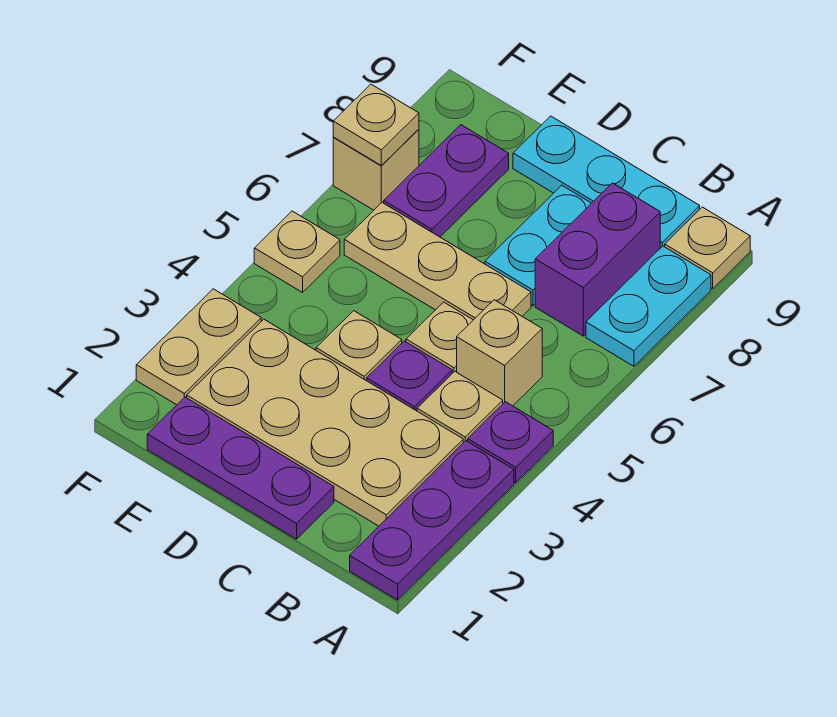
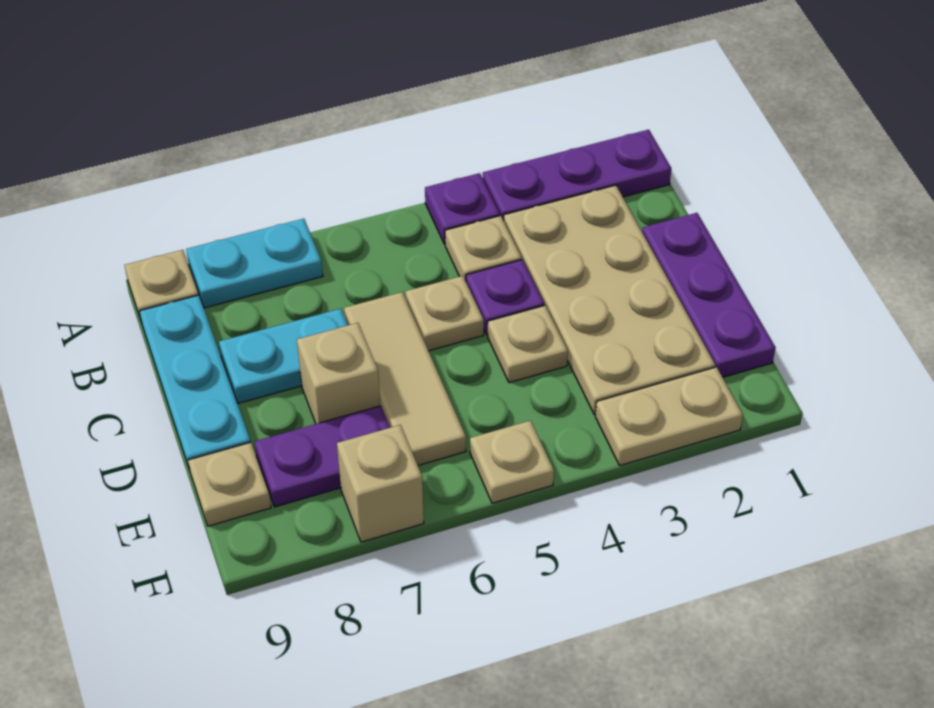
tan brick B5 level 1 -> tan brick D7 level 1
purple brick B7:B8 level 1 -> none
tan plate C6:E6 level 1 -> tan tile C6:E6 level 1
tan plate F7 level 2 -> tan plate E9 level 1

